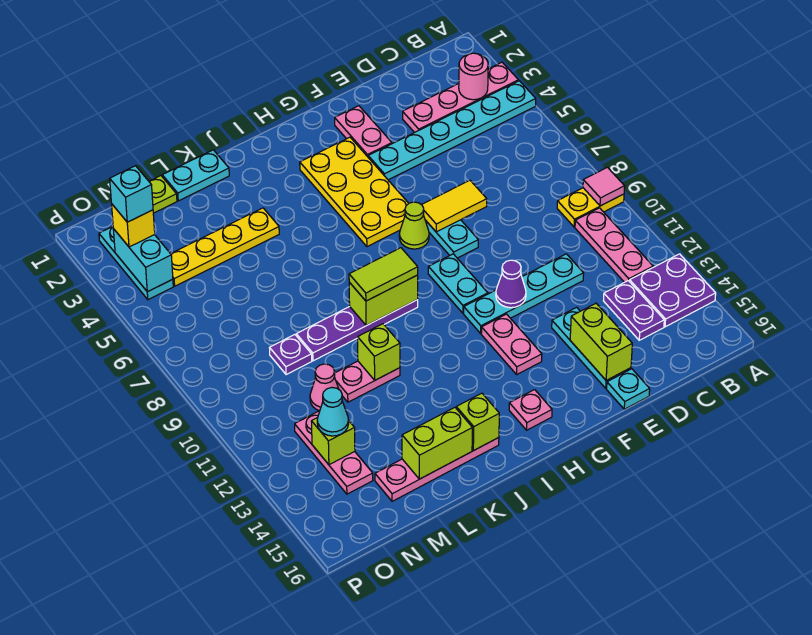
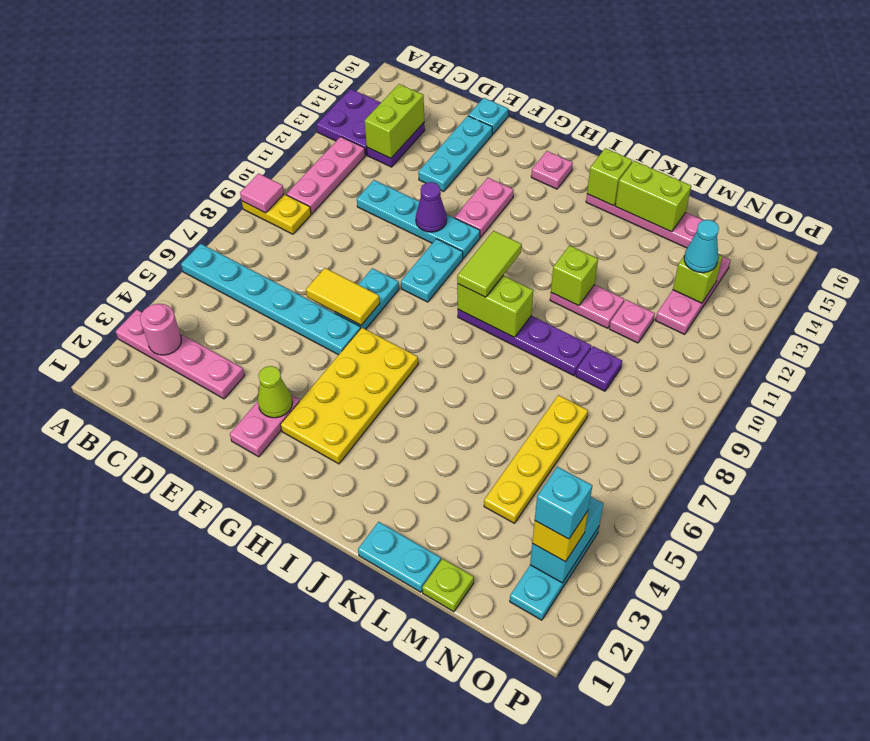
cyan plate A4:F4 level 1 -> cyan plate A6:F6 level 1
lime brick E14:E15 level 2 -> lime brick C13:C14 level 2
lime cone G7 level 1 -> lime cone F3 level 2
lime tile I9:J9 level 3 -> lime tile I9:I10 level 3
yellow plate K4:N4 level 1 -> yellow plate M4:M7 level 1
pink cone M11 level 1 -> pink plate M11 level 1

